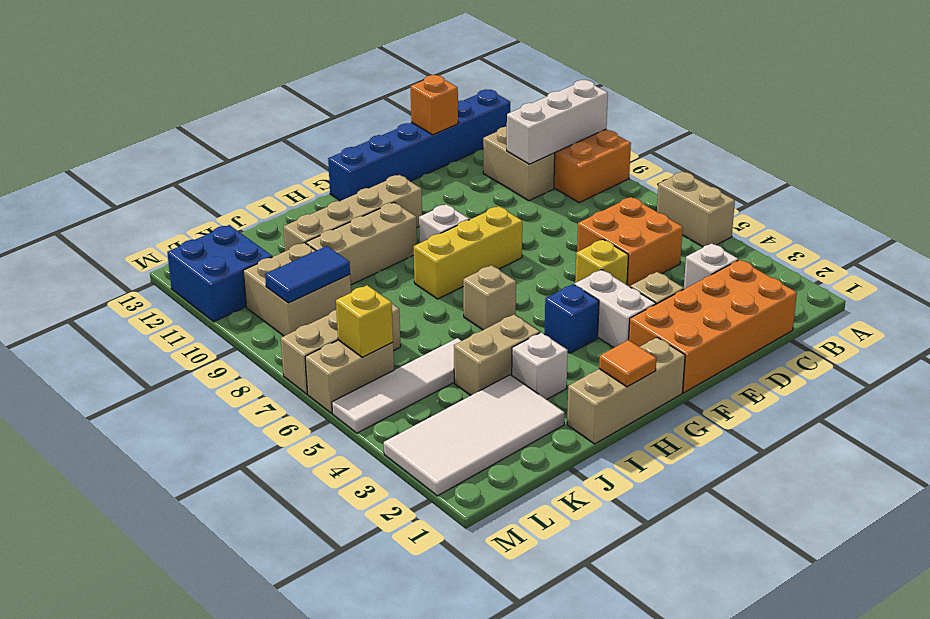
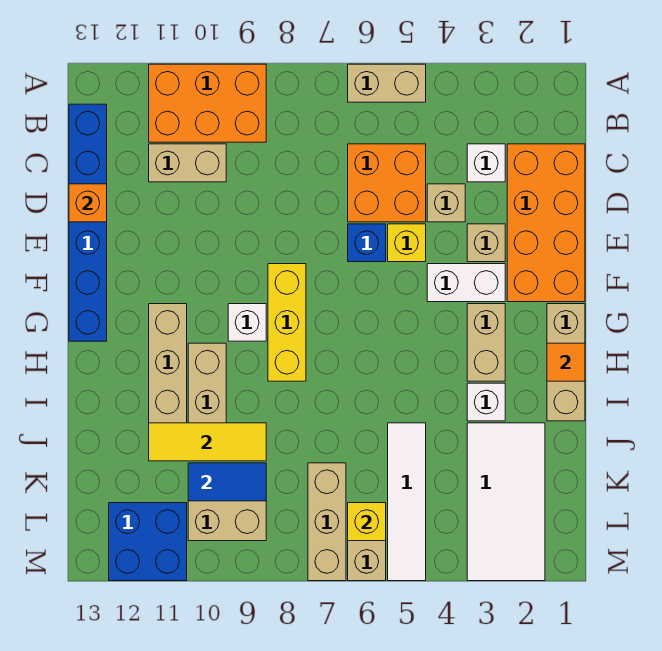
white brick A10:C10 level 2 -> none
blue brick G4 level 1 -> blue brick E6 level 1
tan brick H6 level 1 -> tan brick D4 level 1
tan brick I4:J4 level 1 -> tan brick G3:H3 level 1
none -> yellow tile J9:J11 level 2
blue tile K9:L9 level 2 -> blue tile K9:K10 level 2

